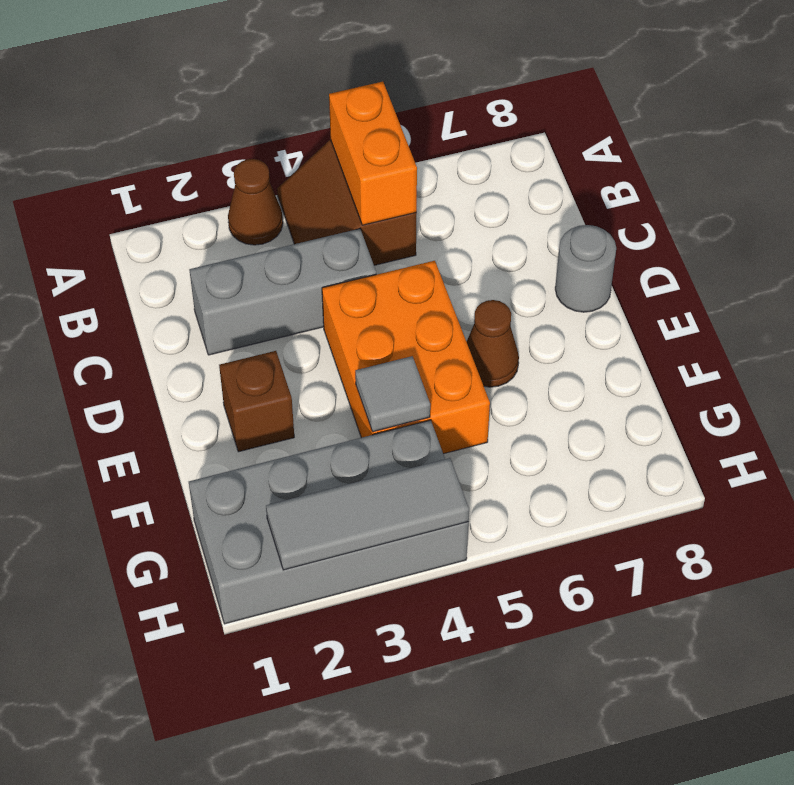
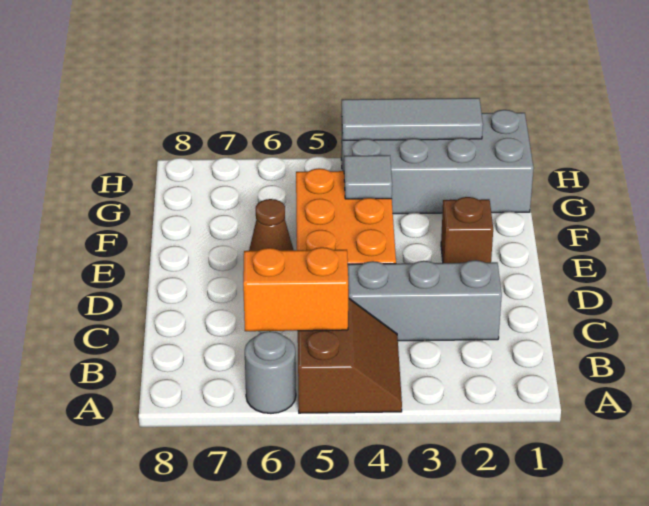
brown cone A3 level 1 -> none
orange brick A5:B5 level 2 -> orange brick B5:B6 level 2
grey round brick D8 level 1 -> grey round brick A6 level 1

